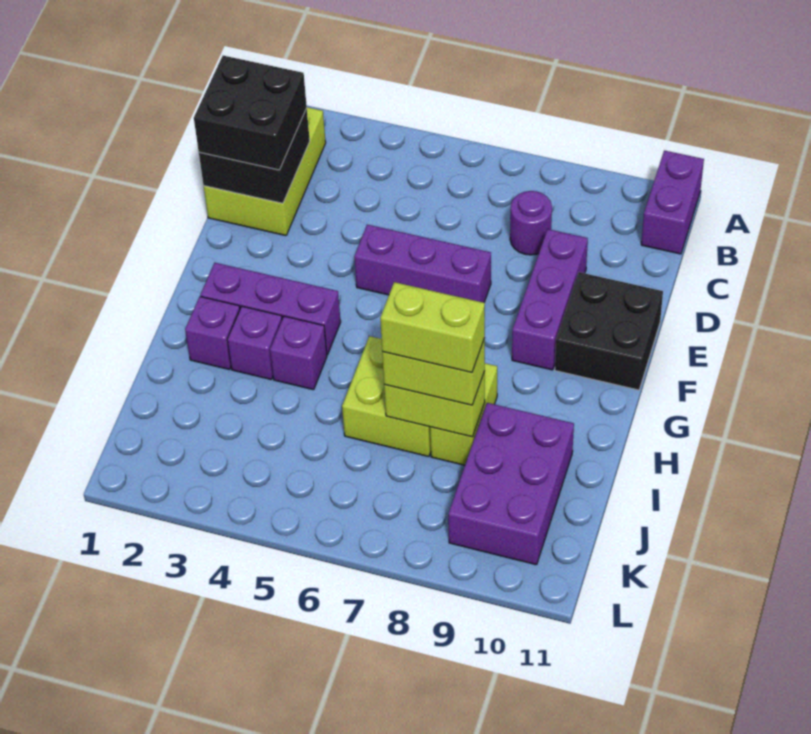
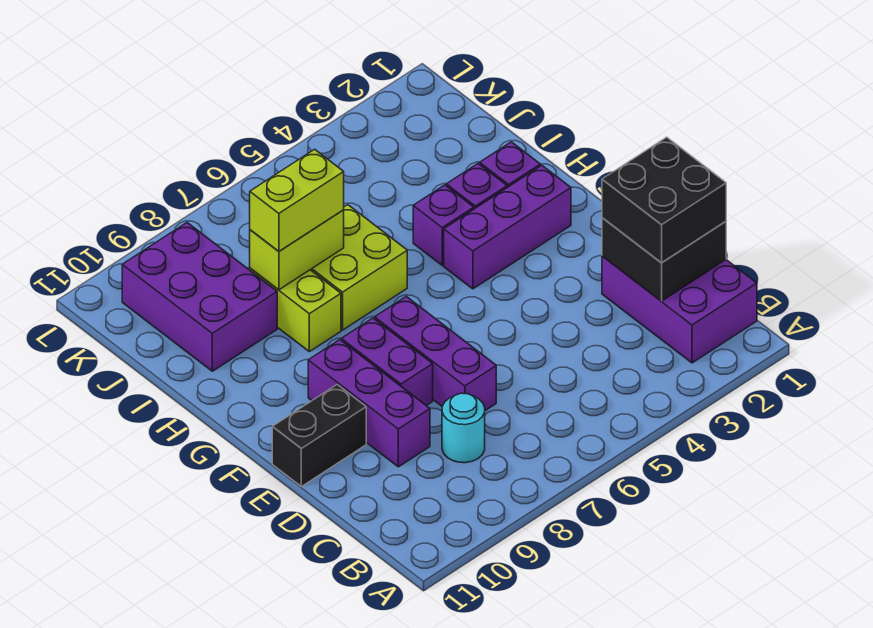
purple brick A11:B11 level 1 -> purple brick E8:F8 level 1
lime brick B1:D2 level 1 -> purple brick B1:D2 level 1
purple round brick C8 level 1 -> cyan round brick C8 level 1
purple brick E5:E7 level 1 -> purple brick D7:F7 level 1
black brick E10:F11 level 1 -> black brick E10:E11 level 1
lime brick I7:I8 level 4 -> none

